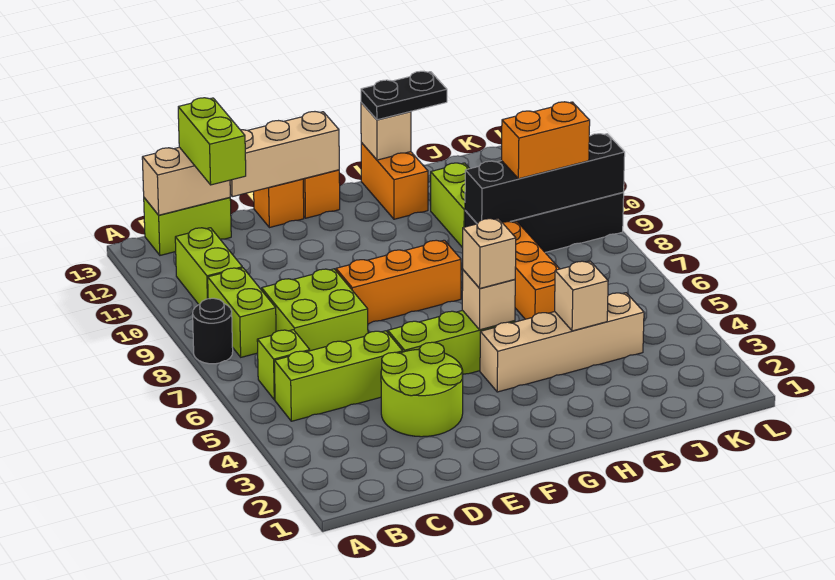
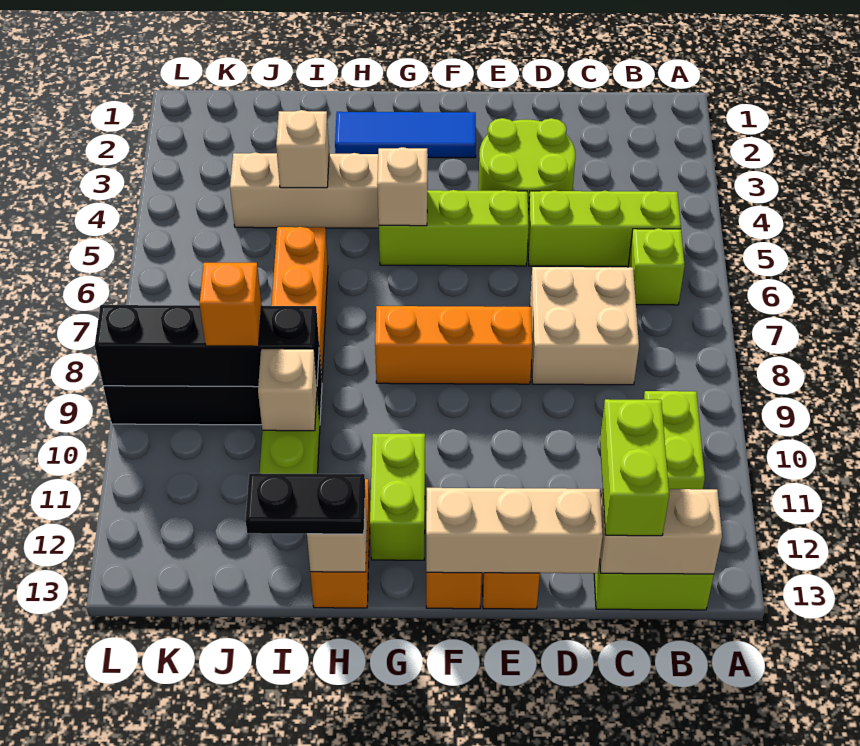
black round brick A8 level 1 -> none
lime brick B8:B9 level 1 -> lime brick G11:G12 level 1
lime brick C7:D8 level 1 -> tan brick C7:D8 level 1
none -> blue tile F2:H2 level 1
tan brick G5 level 3 -> tan brick I10 level 2
orange brick J9:K9 level 3 -> orange brick J9 level 3

